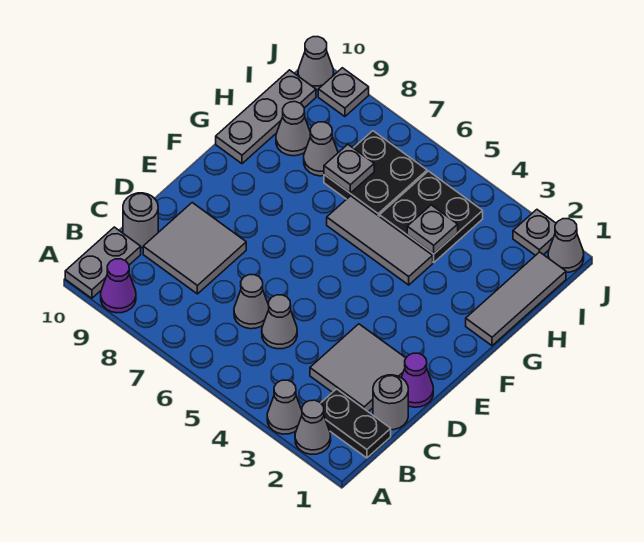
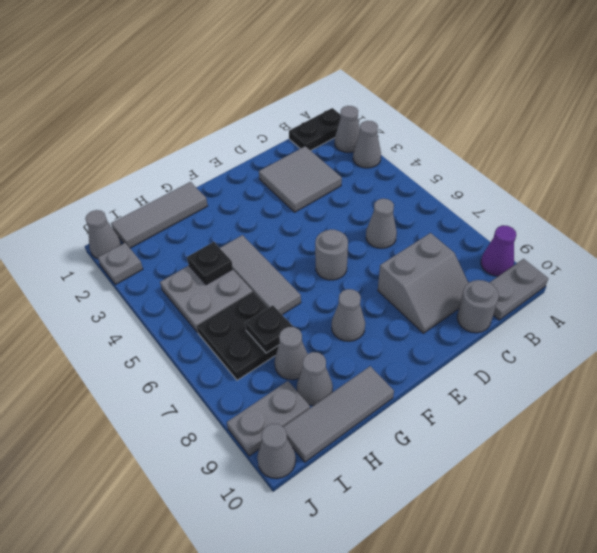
black plate B1:B2 level 1 -> black plate A1:B1 level 1
grey round brick C1 level 1 -> grey round brick E6 level 1
grey cone C5 level 1 -> grey cone F8 level 1
grey tile C8:D9 level 1 -> grey slope C8:D9 level 1 top 8
purple cone D1 level 1 -> none
grey plate G10:I10 level 1 -> grey tile G10:I10 level 1
black plate H4:I5 level 1 -> grey plate H4:I5 level 1
grey plate H4 level 2 -> black plate H4 level 2
grey plate H7 level 2 -> black plate H7 level 2
grey plate J9 level 1 -> grey plate I9:J9 level 1

